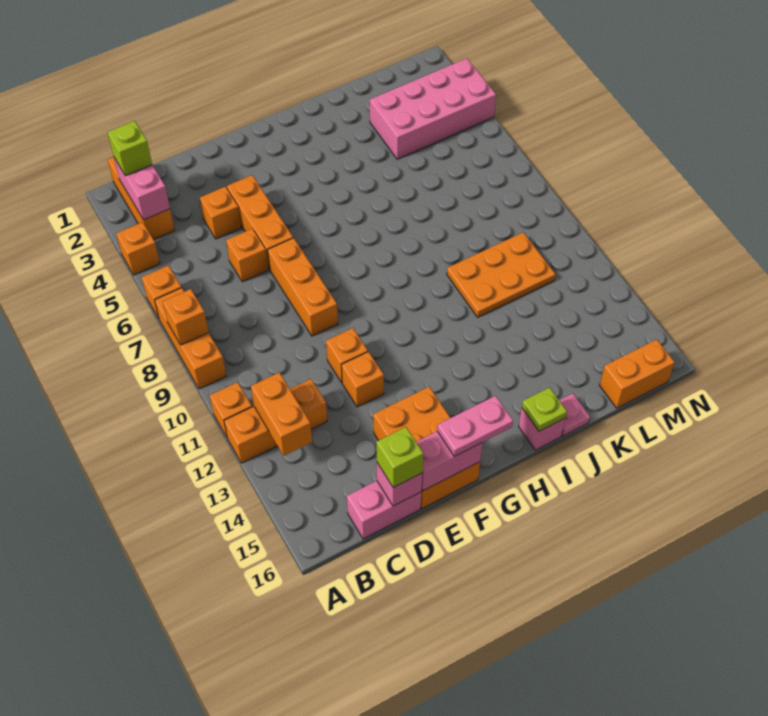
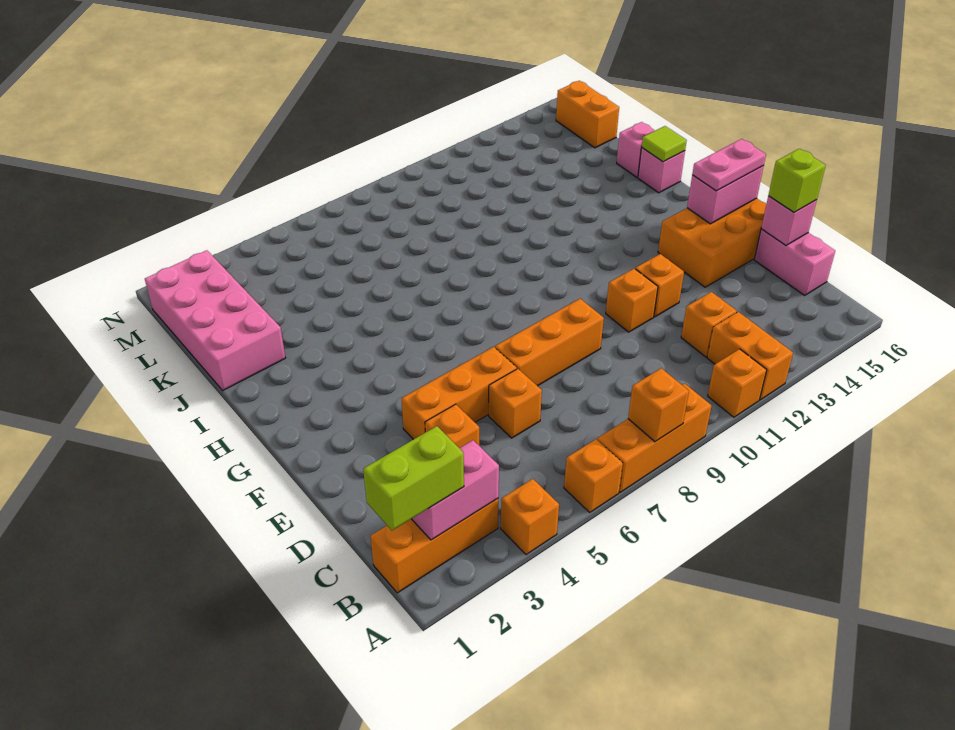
lime brick B2 level 3 -> lime brick B1:B2 level 3
orange brick B12:B13 level 2 -> none
pink brick E16:F16 level 2 -> pink brick F15:F16 level 2
pink plate F16:G16 level 3 -> pink plate F15:F16 level 3
lime plate I16 level 2 -> lime tile I16 level 2
orange plate J10:L11 level 1 -> none
pink plate J16 level 1 -> pink brick J16 level 1
pink brick K3:N4 level 1 -> pink brick J1:M2 level 1

